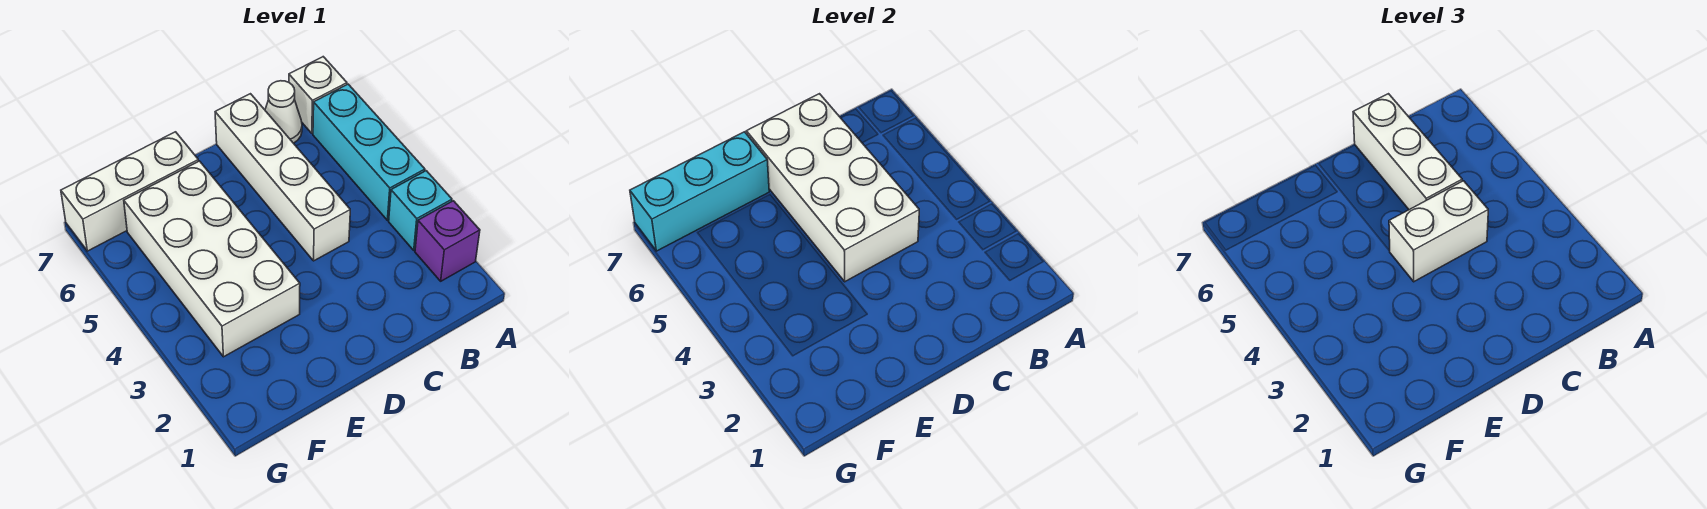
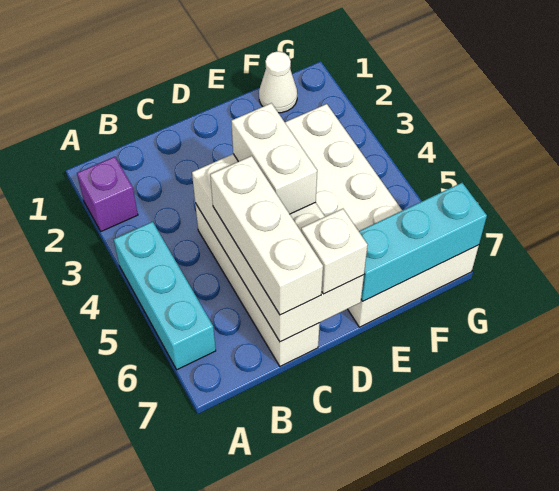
cyan brick A3 level 1 -> none
white brick A7 level 1 -> white brick D7 level 3
white cone B7 level 1 -> white cone F1 level 1
white brick C4:D4 level 3 -> white brick D4:D5 level 3

